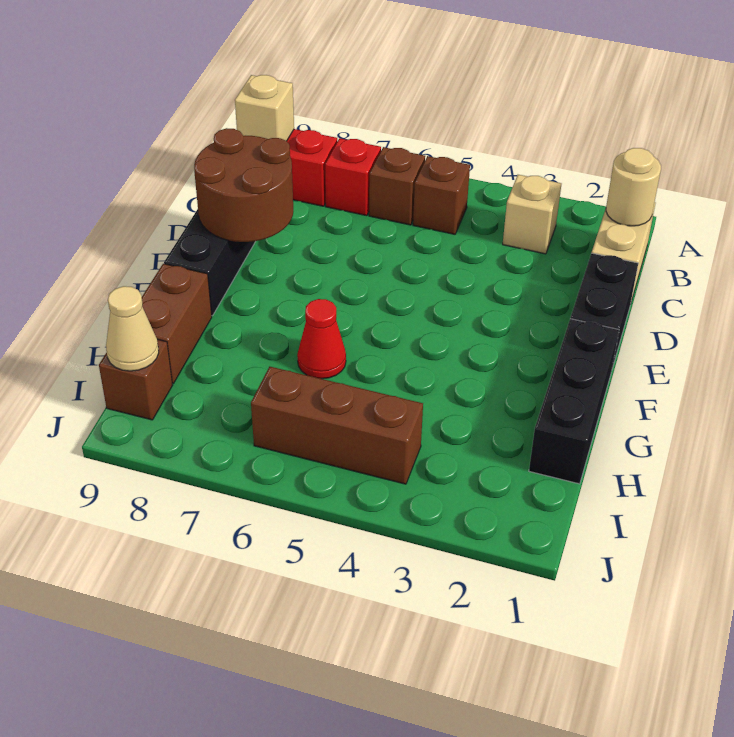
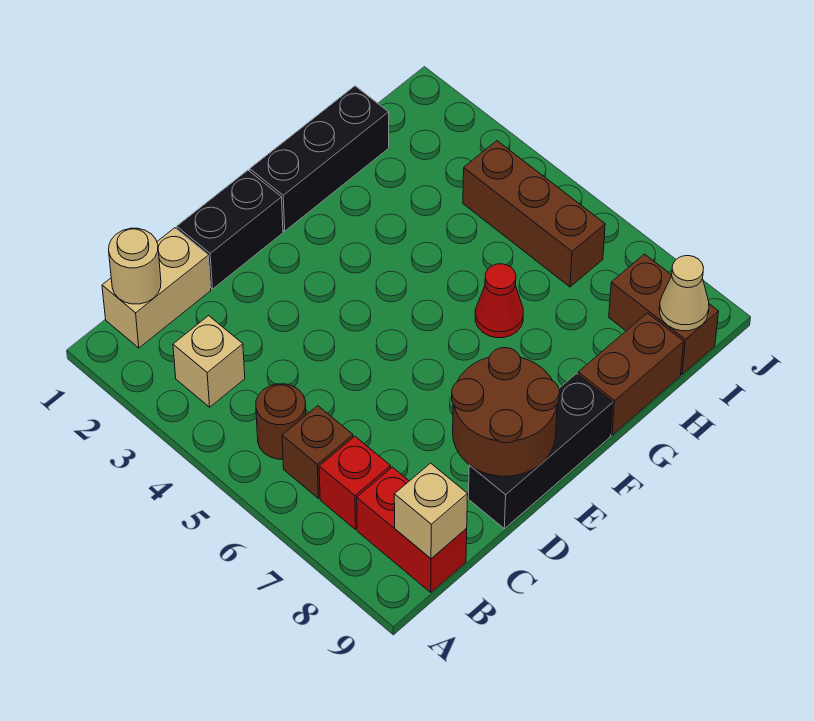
brown brick B5 level 1 -> brown round brick B5 level 1
brown brick I9 level 1 -> brown brick I8:I9 level 1

